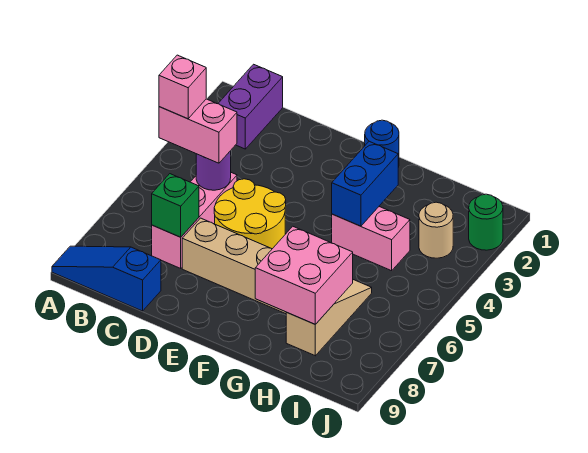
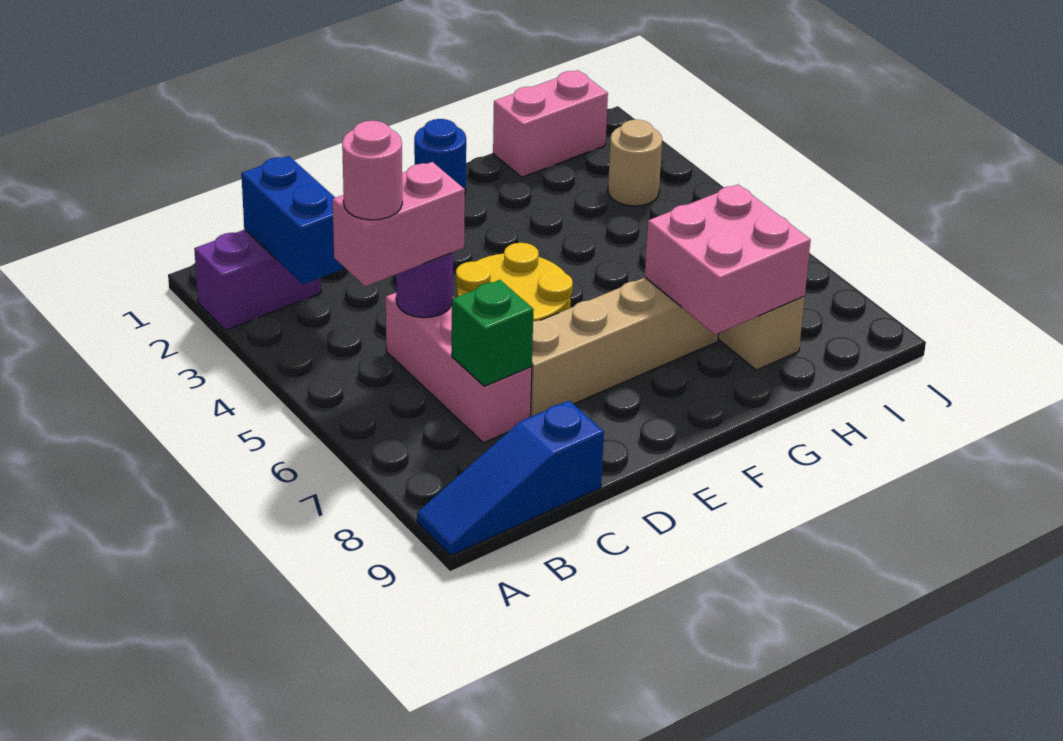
purple brick B1:B2 level 1 -> purple brick A2:B2 level 1
pink brick B5 level 4 -> pink round brick B5 level 4
blue brick G3:G4 level 2 -> blue brick B2:B3 level 2
pink brick G4:H4 level 1 -> pink brick H1:I1 level 1
green round brick J2 level 1 -> none

